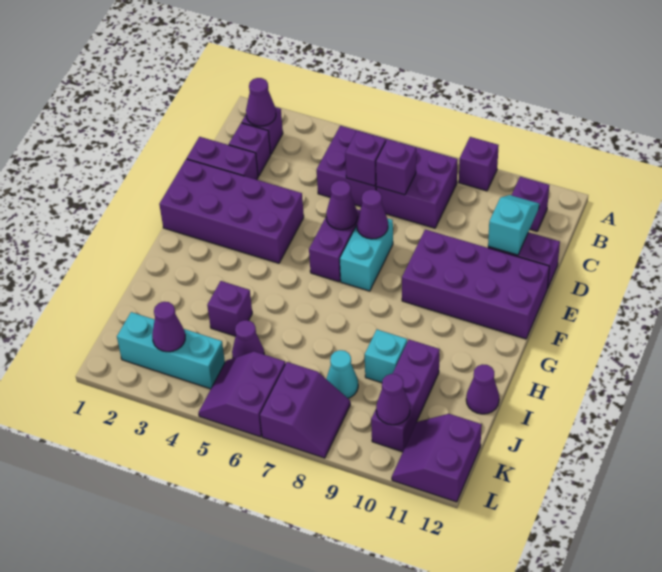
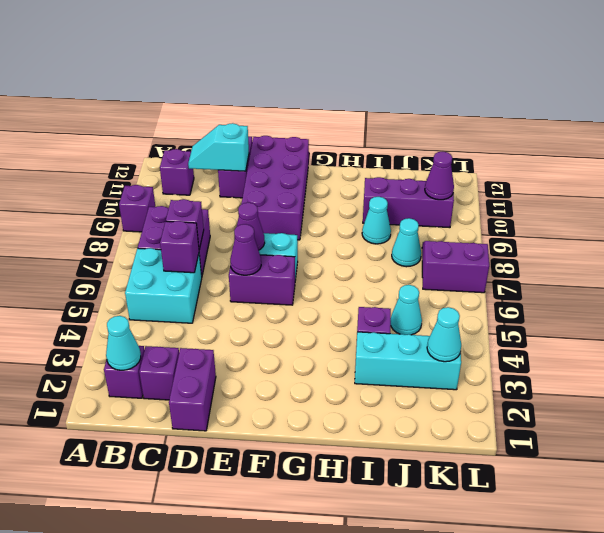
purple cone B2 level 2 -> cyan cone B2 level 2
purple brick B5:C6 level 1 -> cyan brick B5:C6 level 1
purple brick E1:F4 level 1 -> none
cyan brick I9 level 1 -> cyan cone I9 level 1
purple cone I12 level 1 -> none
purple cone J5 level 1 -> cyan cone J5 level 1
cyan brick K2:K4 level 1 -> cyan brick I3:K3 level 1
purple cone K3 level 2 -> cyan cone K3 level 2
purple slope K5:L6 level 1 top 6 -> none
purple slope K11:L12 level 1 top 12 -> none

